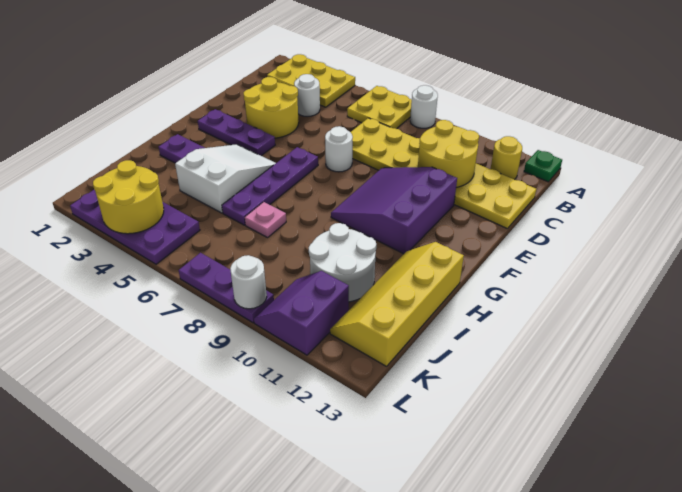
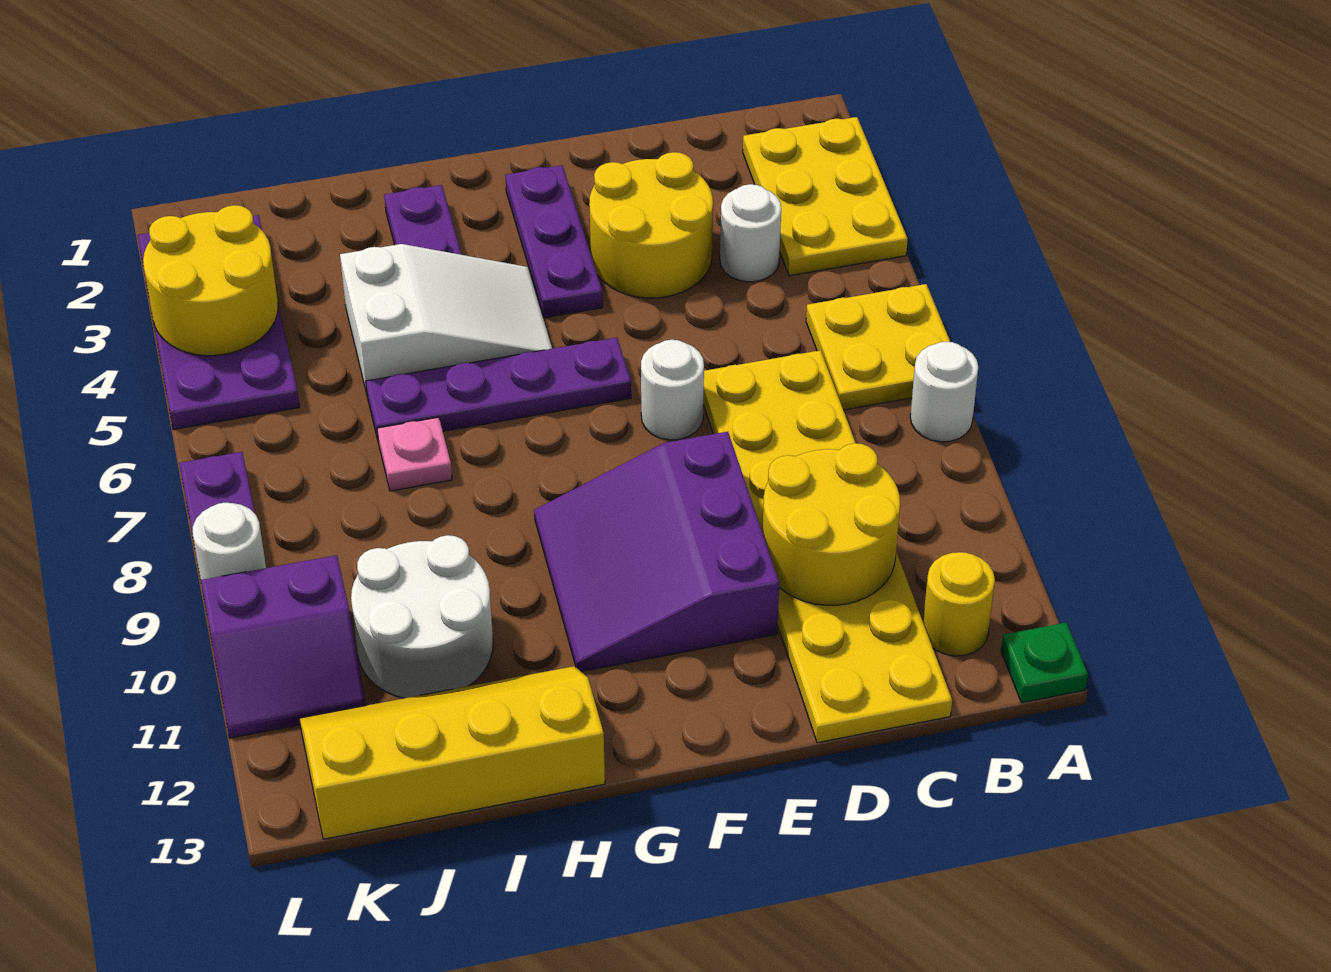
purple slope E9:G11 level 1 top 11 -> purple slope E9:G11 level 1 top E
purple slope K10:L11 level 1 top 11 -> purple slope K10:L11 level 1 top 10

